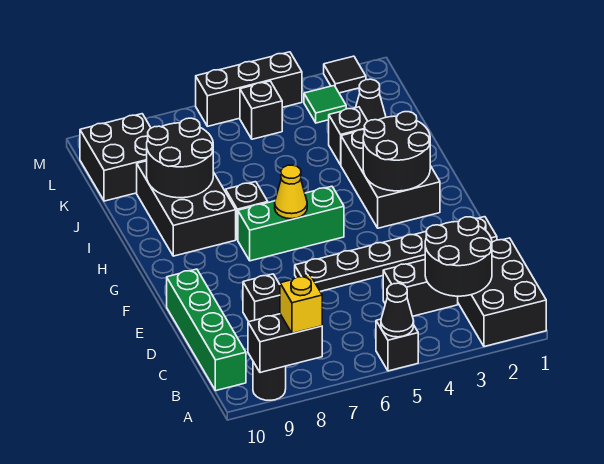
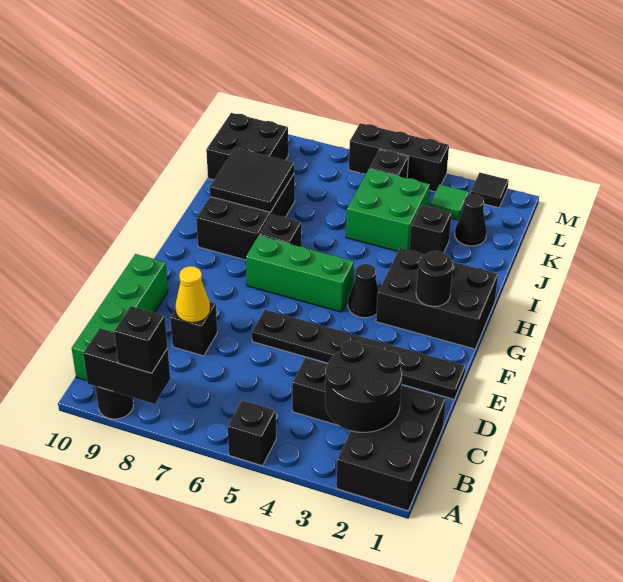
black cone A5 level 2 -> black cone G4 level 1
yellow brick A8 level 3 -> black brick A8 level 3
black brick G2:I3 level 1 -> black brick G1:H3 level 1
black round brick G2:H3 level 2 -> black round brick G2 level 2
yellow cone G6 level 2 -> yellow cone D8 level 2
black round brick I8:J9 level 2 -> black tile I8:J9 level 2
none -> green brick J4:K5 level 1

